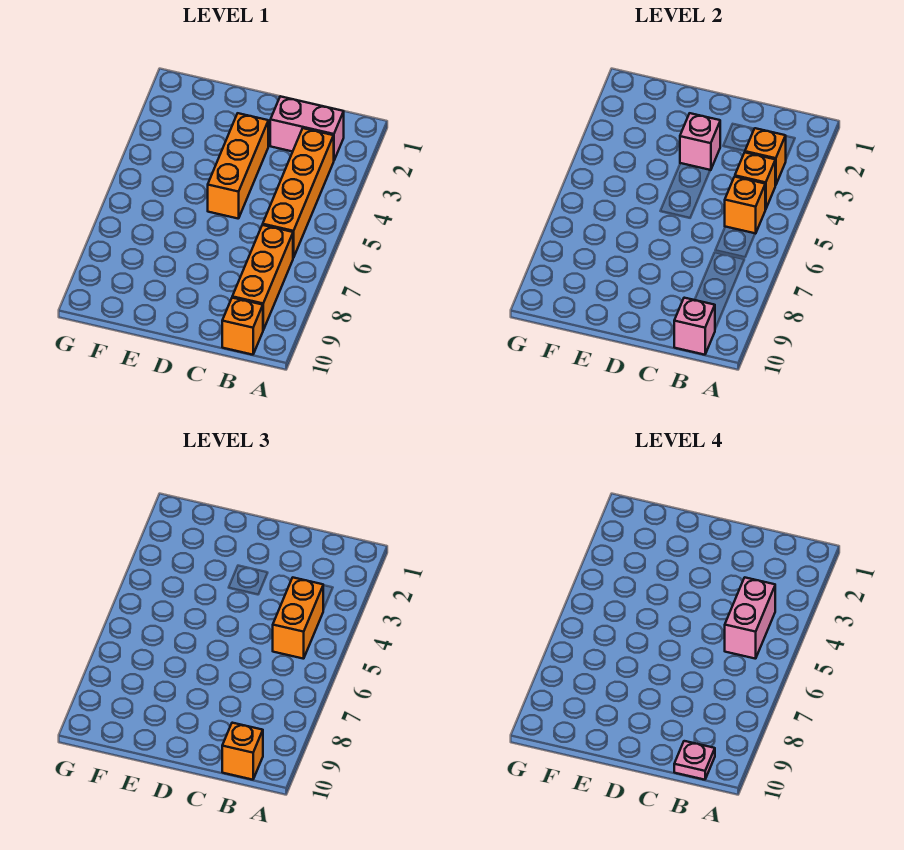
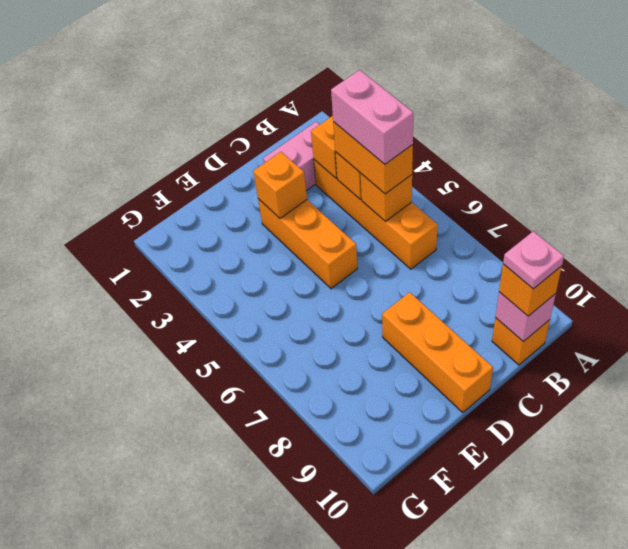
orange brick B7:B9 level 1 -> orange brick D8:D10 level 1
pink brick D3 level 2 -> orange brick D3 level 2

